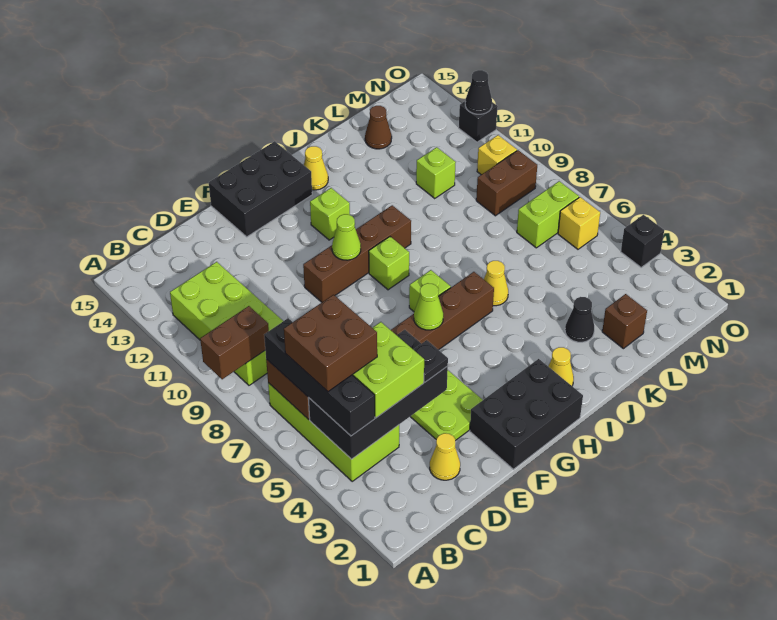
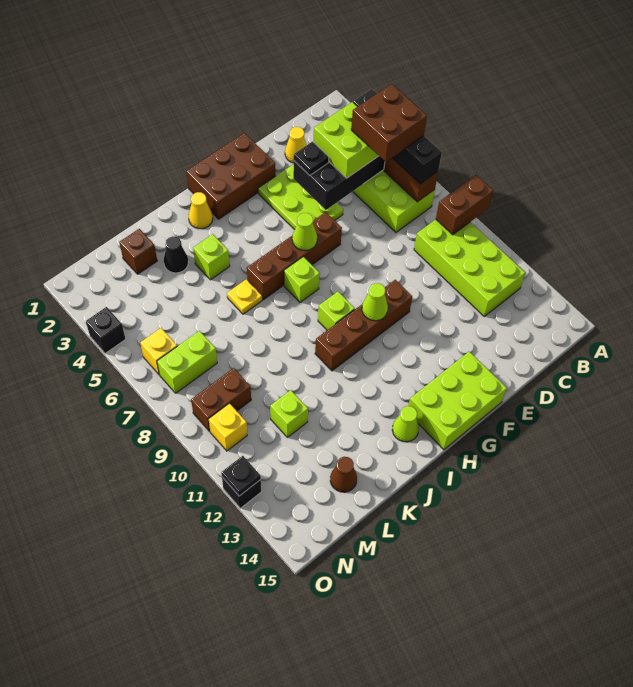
black brick F1:H2 level 1 -> brown brick F1:H2 level 1
black brick F14:H15 level 1 -> lime brick F14:H15 level 1
lime brick H12 level 1 -> lime brick J4 level 1
yellow cone I14 level 1 -> lime cone I14 level 1
yellow cone J6 level 1 -> yellow plate J6 level 1
black cone O12 level 2 -> black plate O12 level 2

